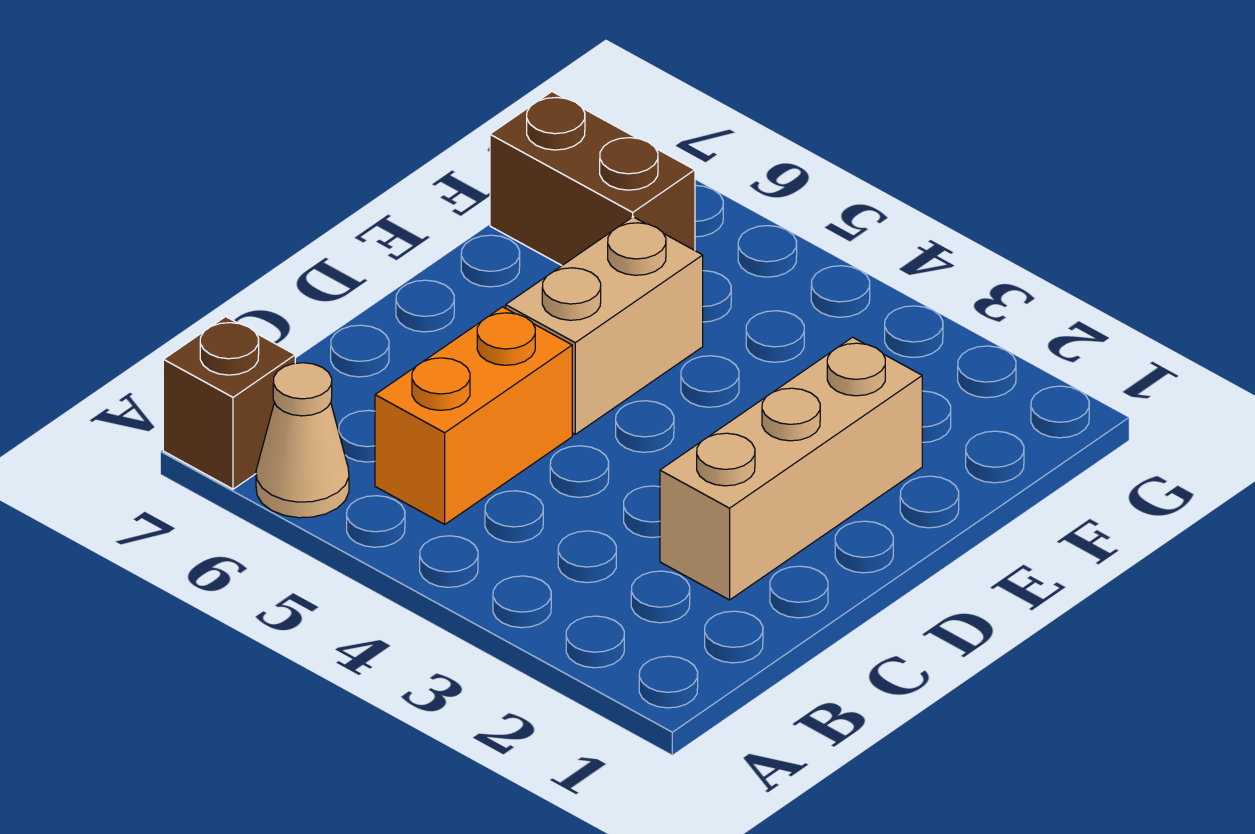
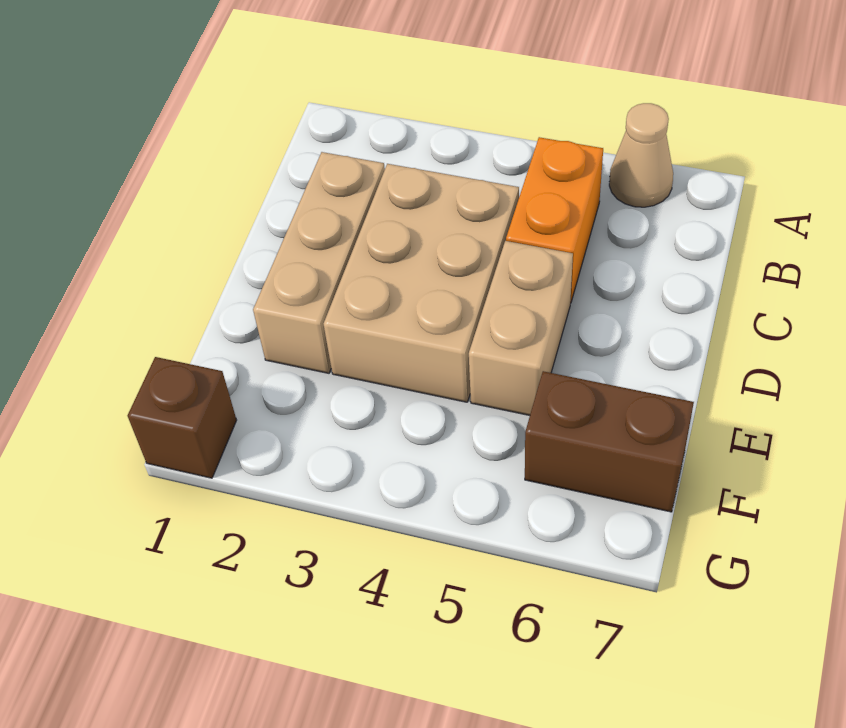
brown brick A7 level 1 -> brown brick G1 level 1
none -> tan brick C3:E4 level 1

